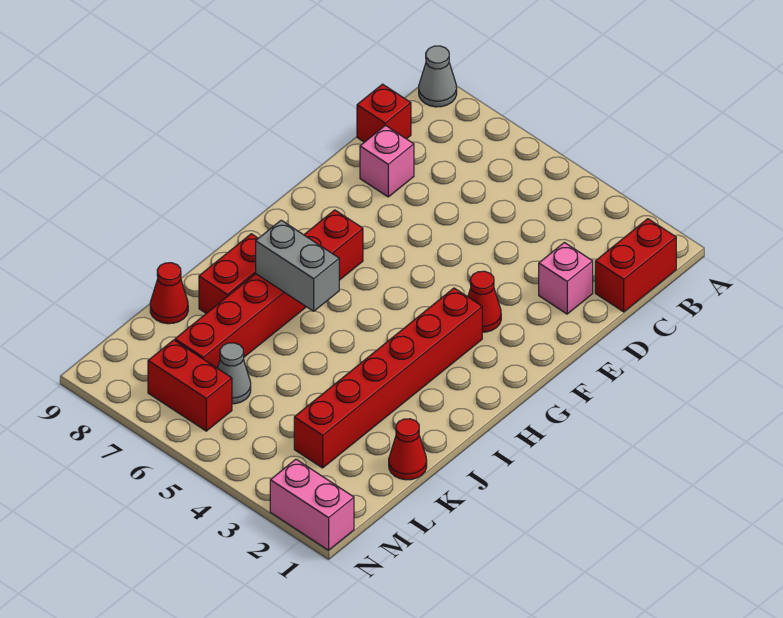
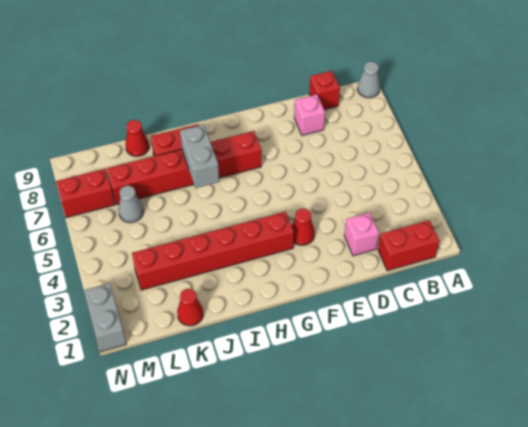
red brick M6:M7 level 1 -> red brick M7:N7 level 1
pink brick N1:N2 level 1 -> grey brick N1:N2 level 1

